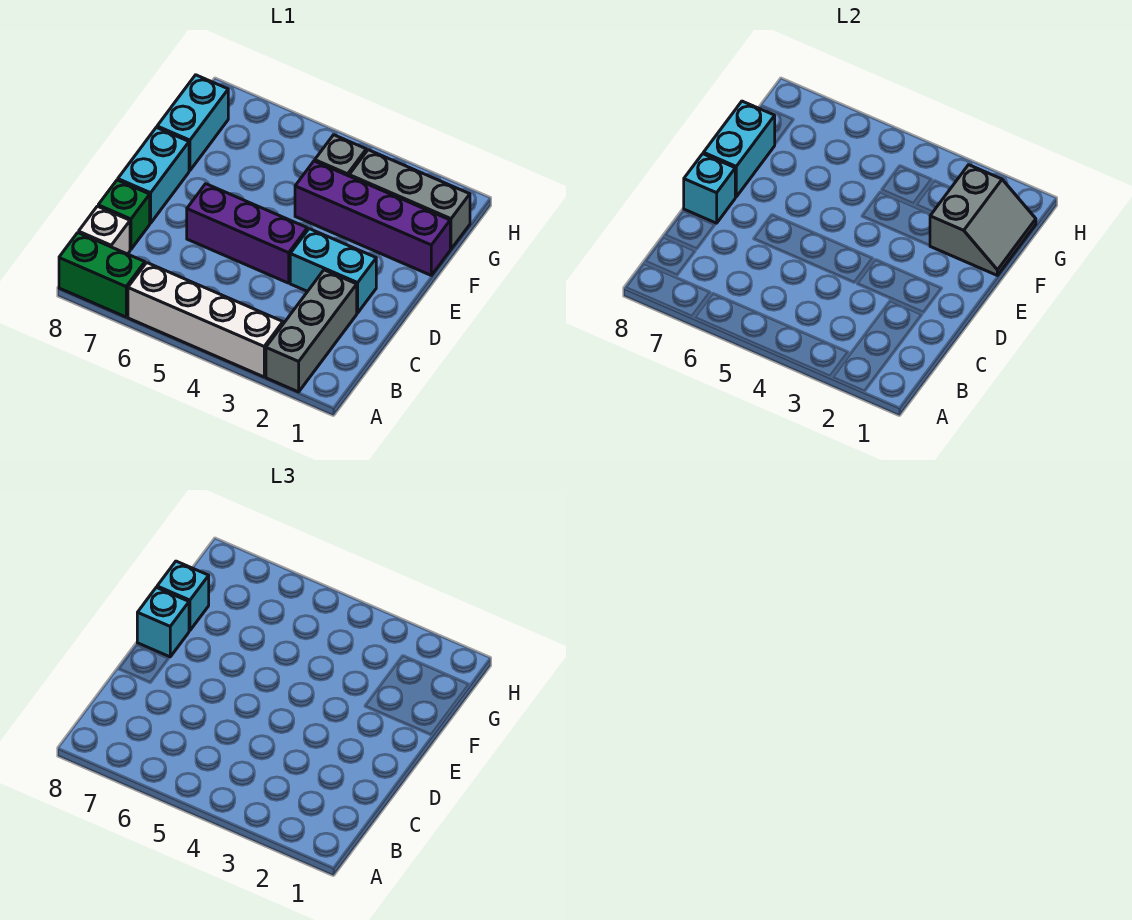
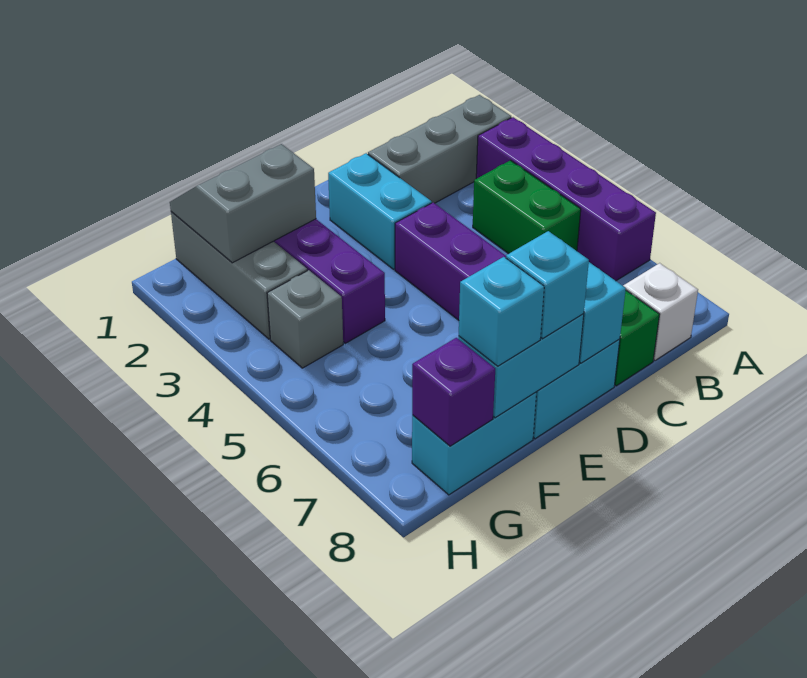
white brick A3:A6 level 1 -> purple brick A3:A6 level 1
green brick A7:A8 level 1 -> green brick B4:B5 level 1
none -> purple brick G8 level 2

